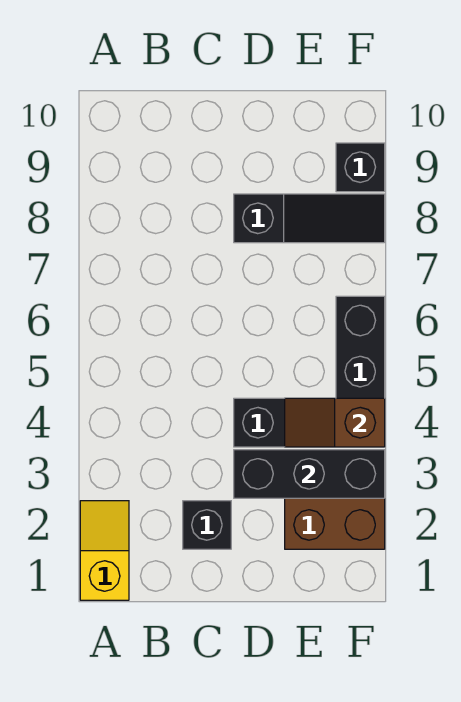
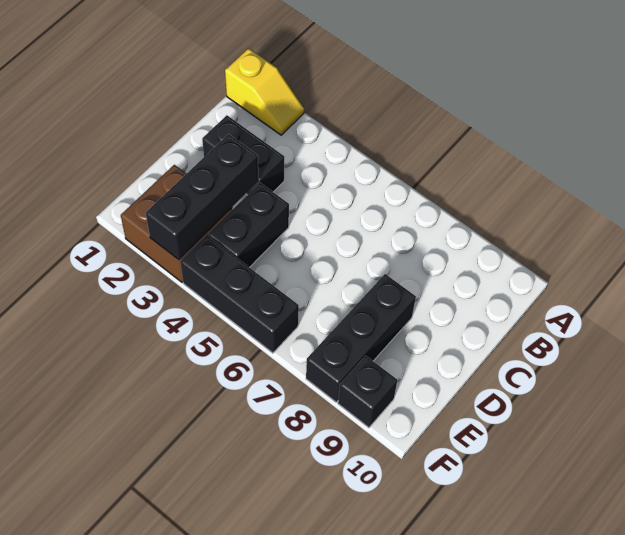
black brick C2 level 1 -> black brick C2:C3 level 1
black slope D8:F8 level 1 top D -> black brick D8:F8 level 1
brown slope E4:F4 level 2 top F -> none

